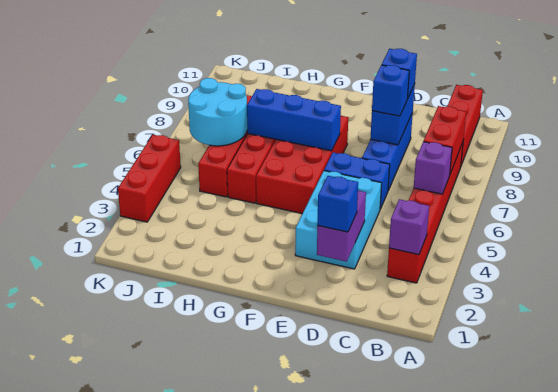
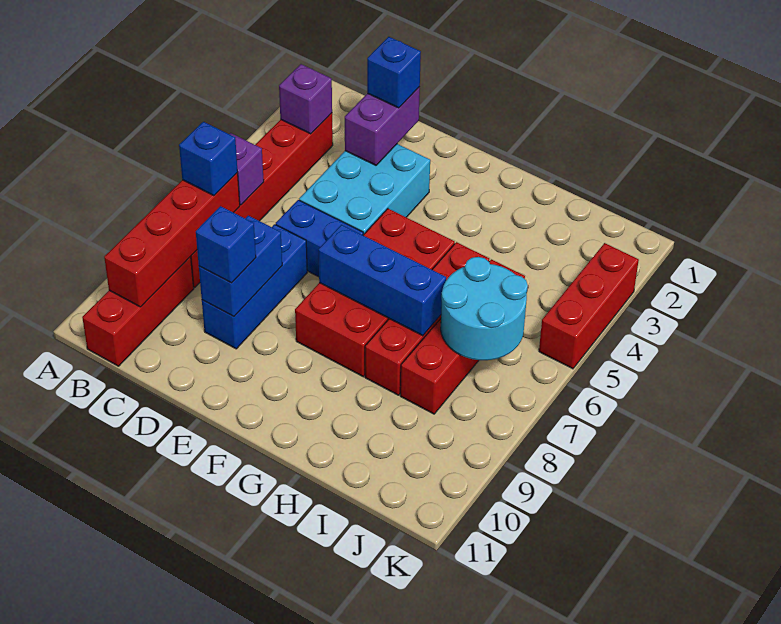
red brick B7:B8 level 2 -> red brick B7:B10 level 2
blue brick D8 level 3 -> blue brick B7 level 3

